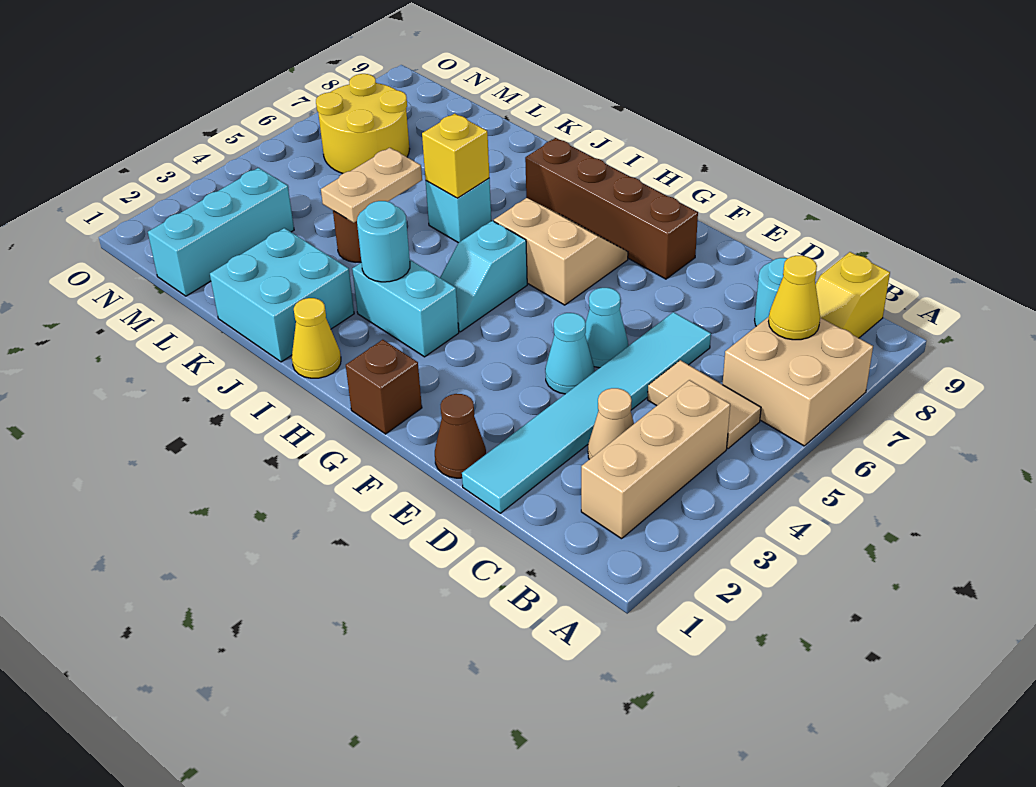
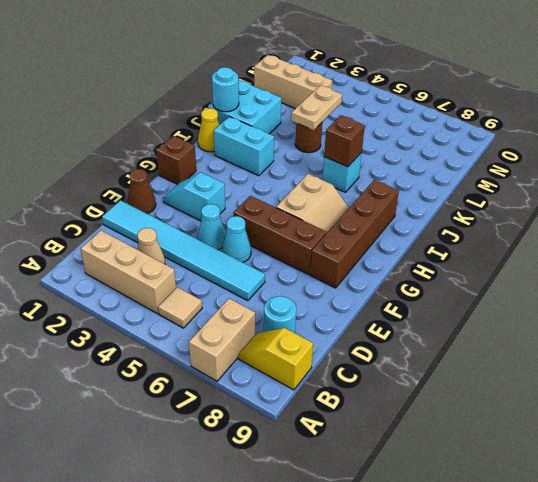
tan brick A6:B7 level 1 -> tan brick A7:B7 level 1
tan tile B5:C5 level 1 -> tan tile B5 level 1
yellow cone B7 level 2 -> none
none -> brown brick F5:F7 level 1
cyan brick H3:I3 level 1 -> cyan brick I2:I3 level 1
cyan slope H4:H5 level 1 top 5 -> cyan slope F2:F3 level 1 top 3
cyan round brick I3 level 2 -> cyan round brick J1 level 2
yellow brick J6 level 2 -> brown brick J6 level 2
tan plate K4:K5 level 2 -> tan plate K4:L4 level 2
cyan brick M1:M3 level 1 -> tan brick M1:M3 level 1
yellow round brick M6:N7 level 1 -> none

